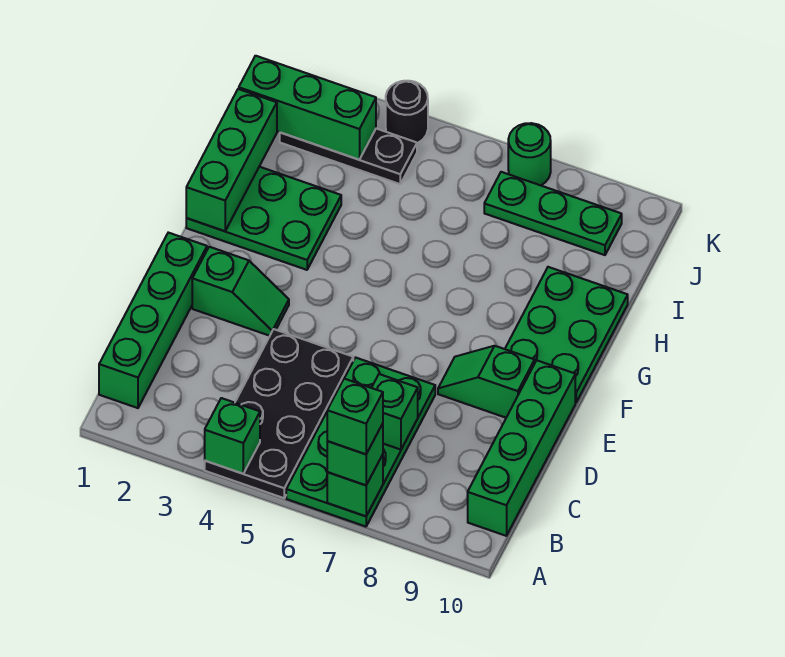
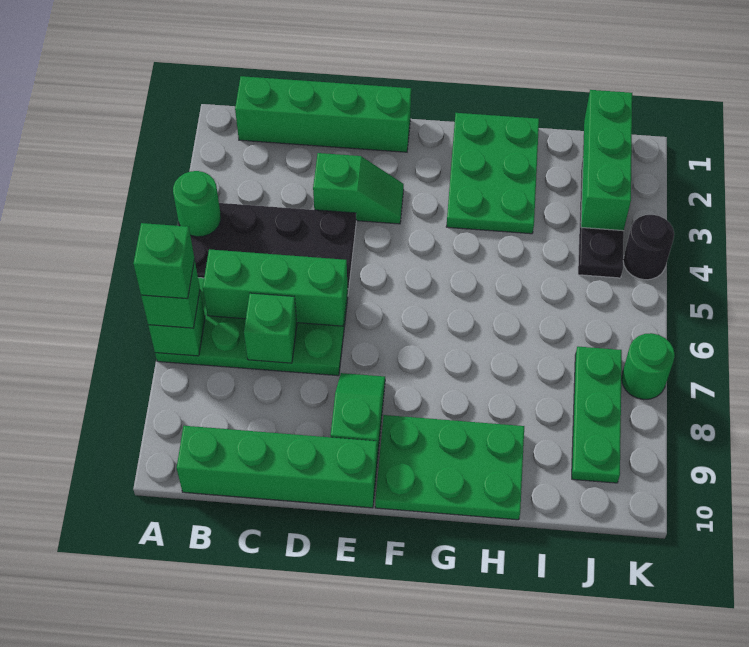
green brick A4 level 2 -> green round brick A4 level 2
green slope E2:E3 level 1 top 2 -> green slope D3:E3 level 1 top D
green brick G1:I1 level 2 -> green brick B6:D6 level 2

